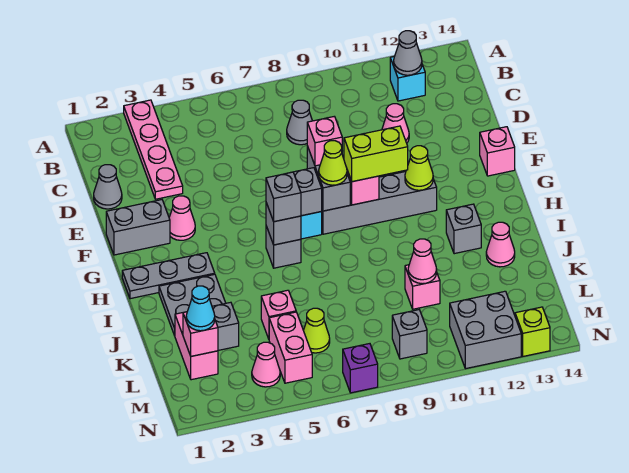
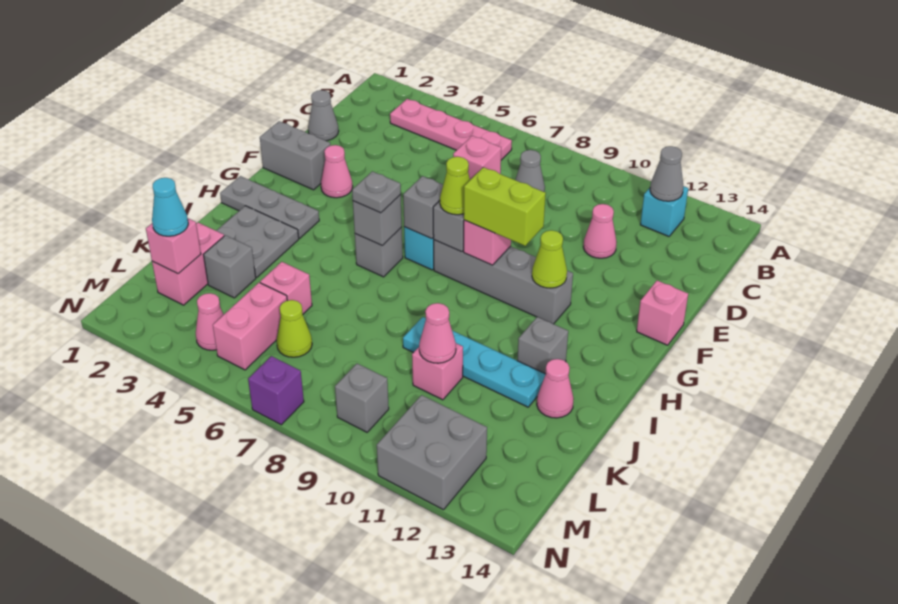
pink plate A3:D3 level 1 -> pink plate B3:B6 level 1
grey brick H6 level 3 -> grey plate H6 level 3
none -> cyan plate J9:J12 level 1
lime brick N13 level 1 -> none

